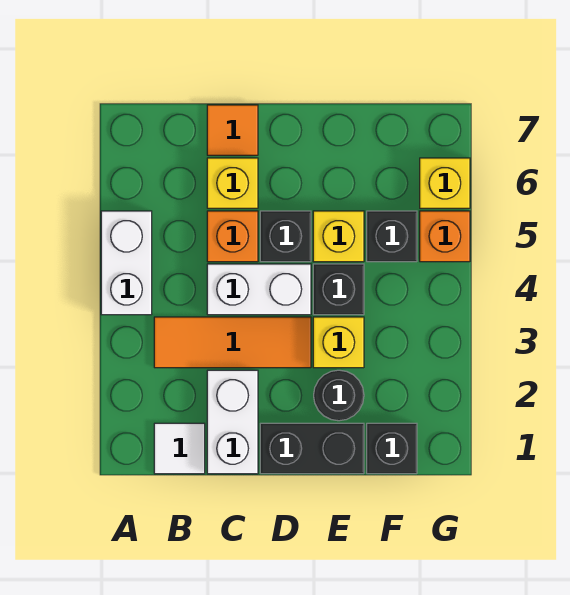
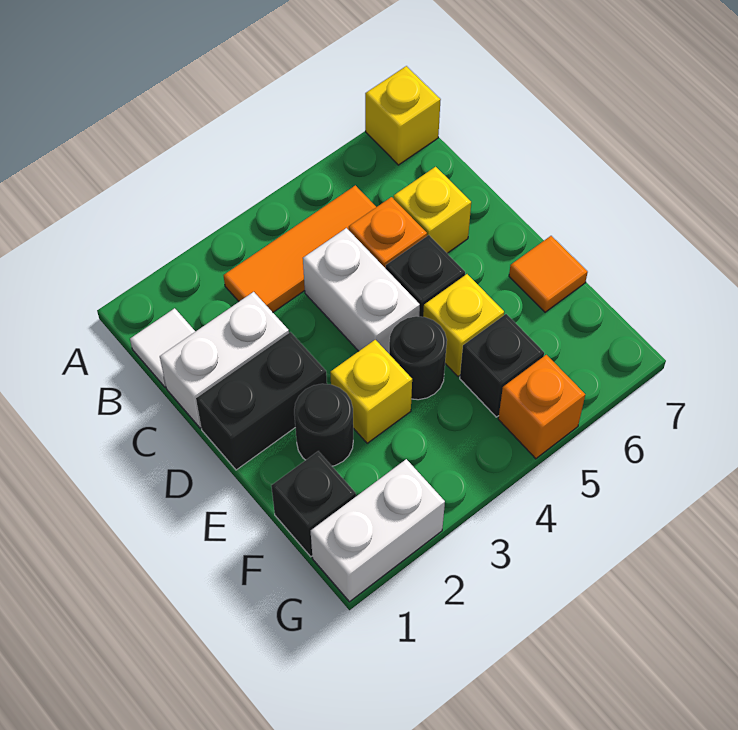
white brick A4:A5 level 1 -> white brick G1:G2 level 1
orange tile B3:D3 level 1 -> orange tile B3:B5 level 1
orange tile C7 level 1 -> orange tile E7 level 1
black brick D1:E1 level 1 -> black brick D1:D2 level 1
black brick E4 level 1 -> black round brick E4 level 1
yellow brick G6 level 1 -> yellow brick A7 level 1

